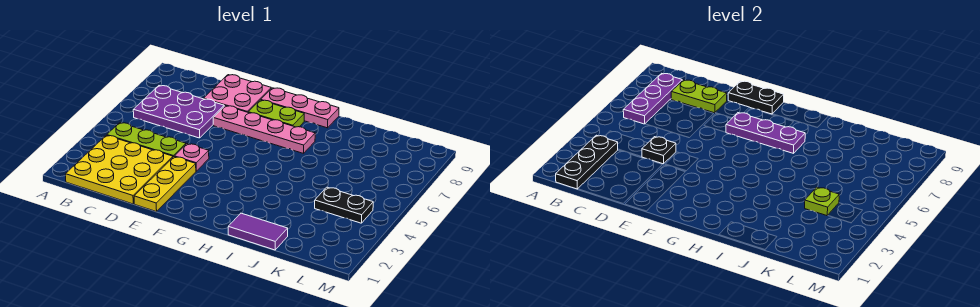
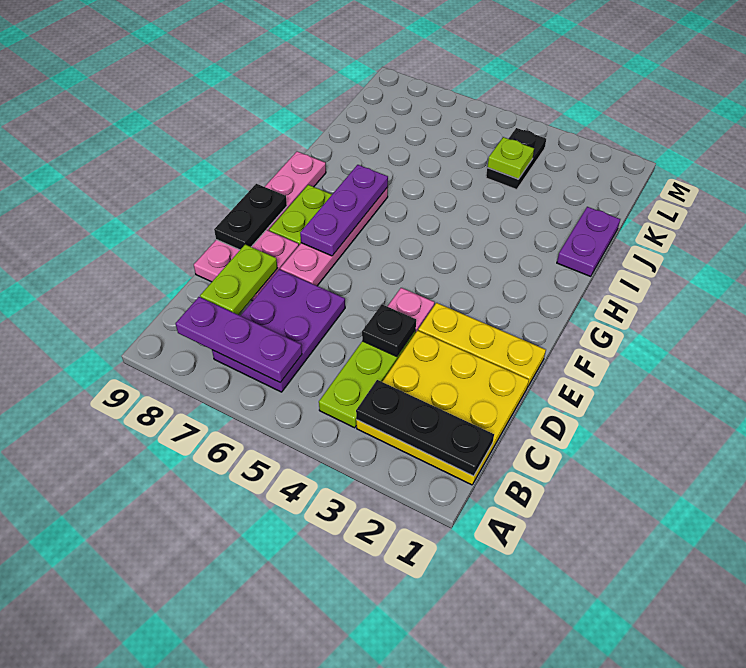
purple tile I1:J1 level 1 -> purple plate I1:J1 level 1

